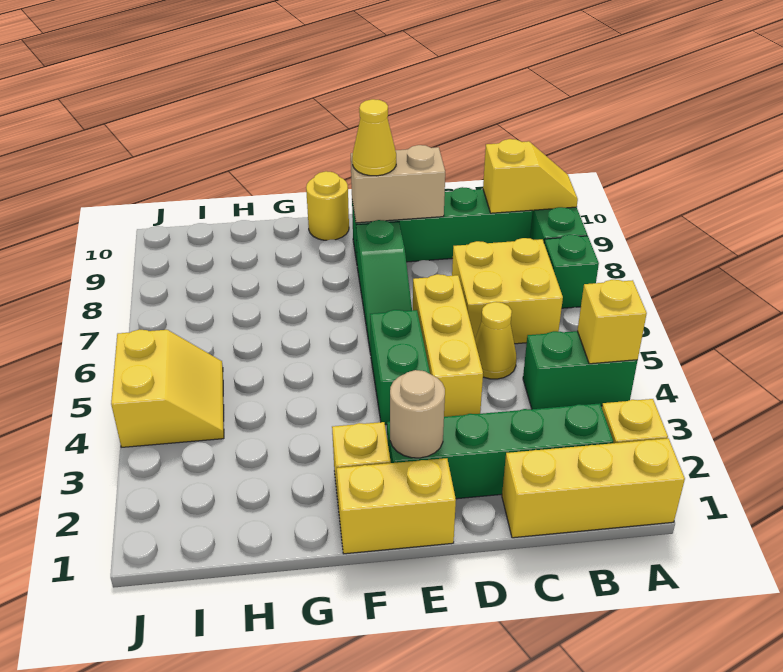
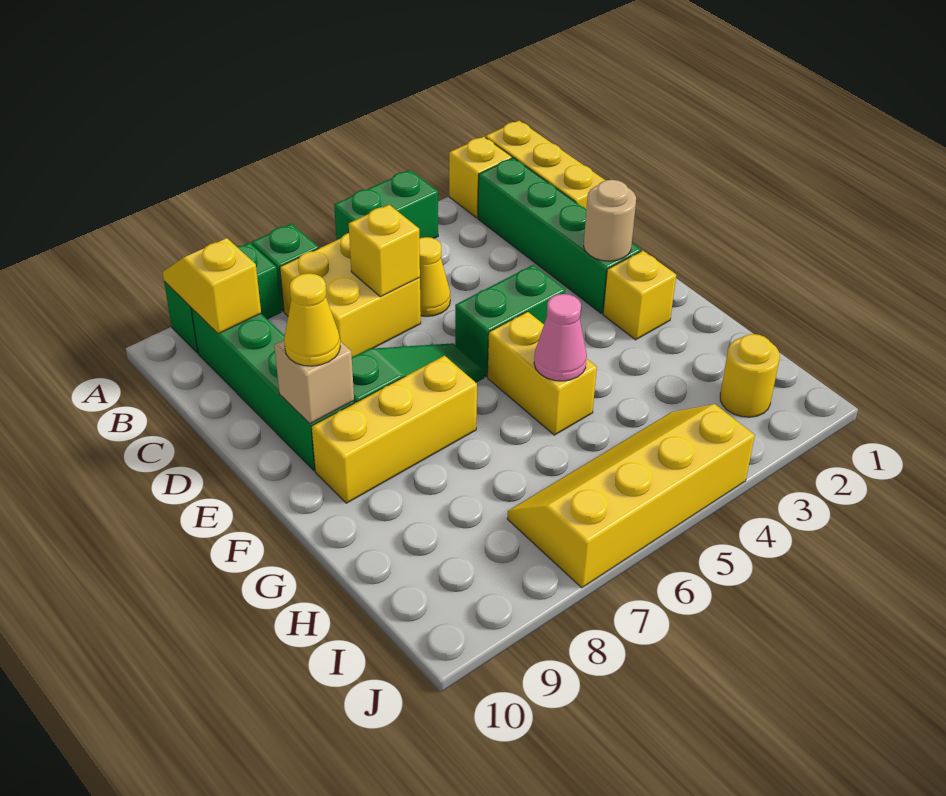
green brick A4:B4 level 1 -> green brick A4:A5 level 1
yellow brick A4 level 2 -> yellow brick C6 level 2
yellow brick D4:D6 level 1 -> yellow brick F7:F9 level 1
tan brick D9:E9 level 2 -> tan brick E9 level 2
yellow brick E1:F1 level 1 -> yellow brick F5:G5 level 1
yellow round brick F10 level 1 -> yellow round brick I2 level 1
none -> pink cone G5 level 2
yellow slope I4:J5 level 1 top J -> yellow slope I4:J7 level 1 top J

